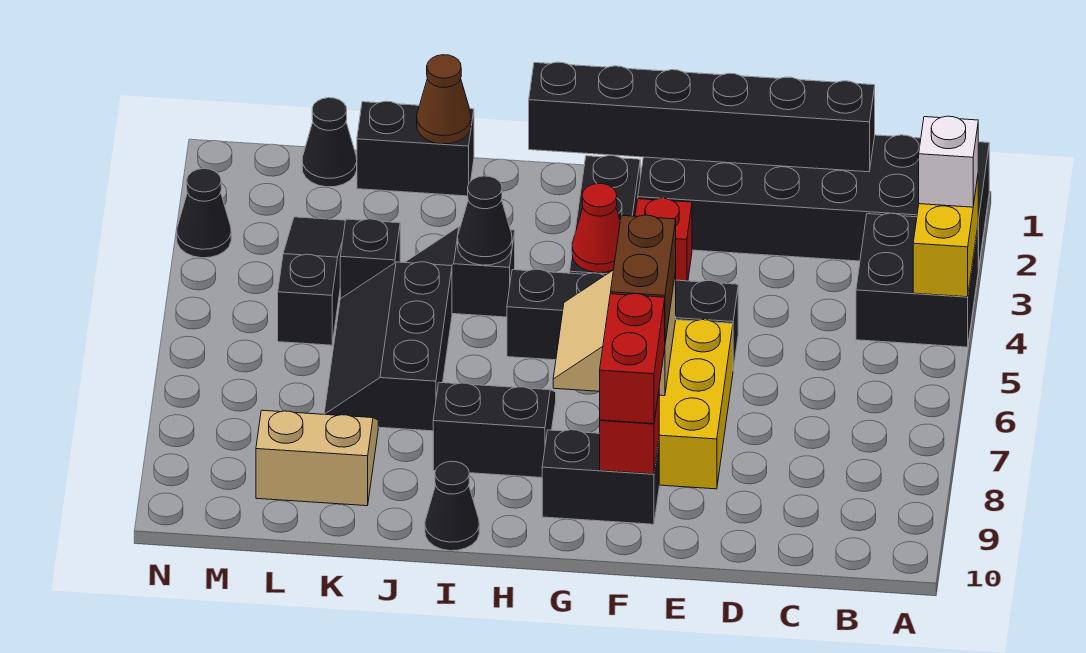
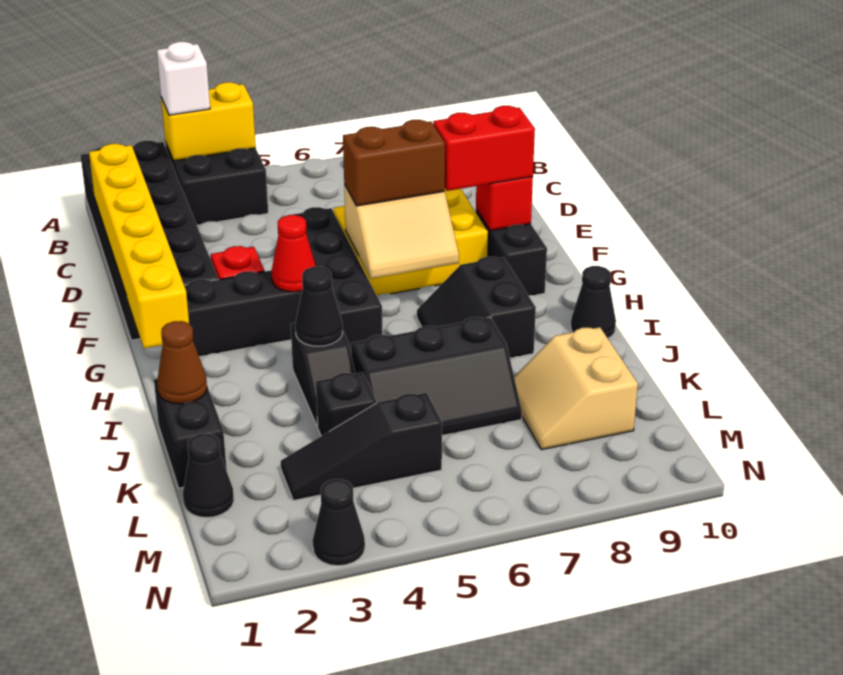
black brick C1:H1 level 2 -> yellow brick C1:H1 level 2

